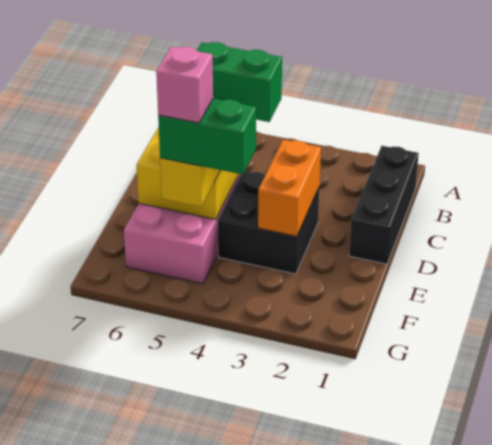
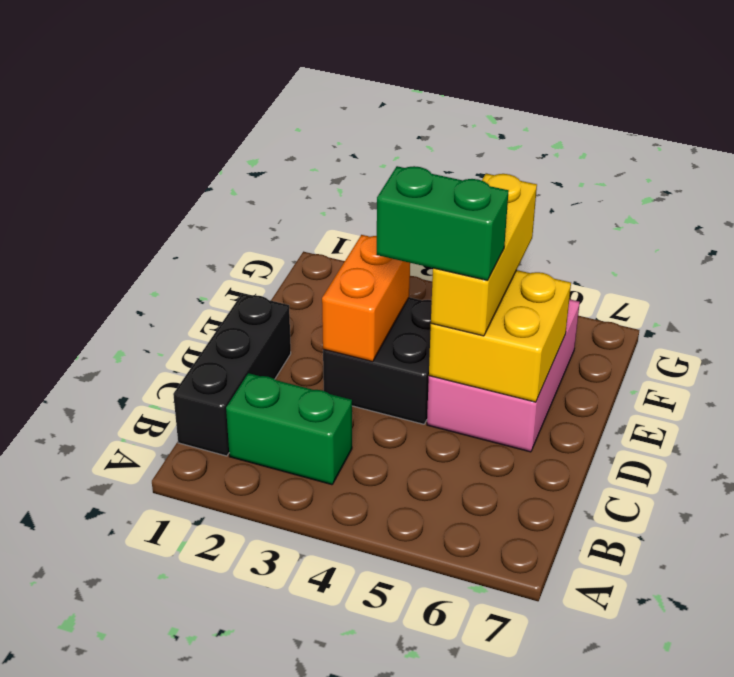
green brick F4:F5 level 4 -> green brick B2:B3 level 1
pink brick F5 level 5 -> none

